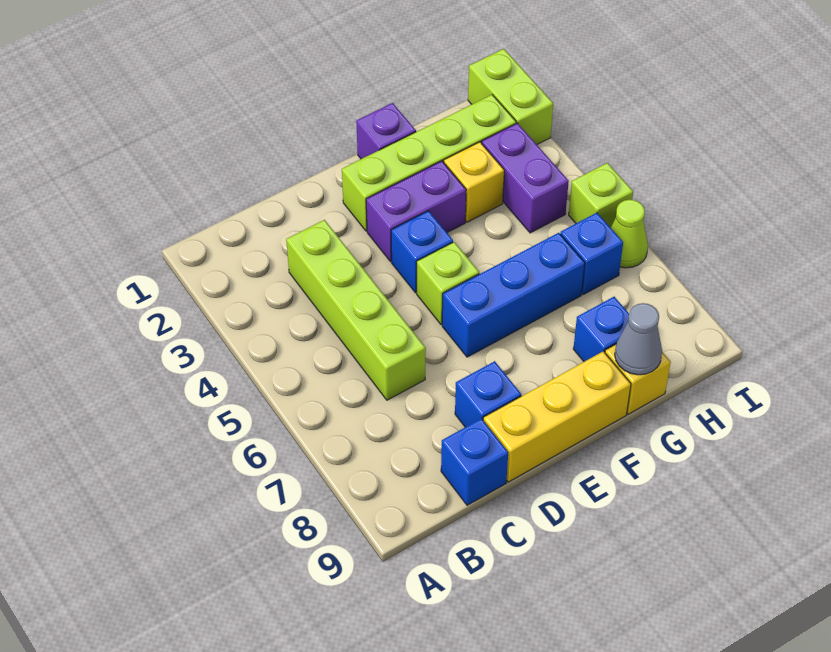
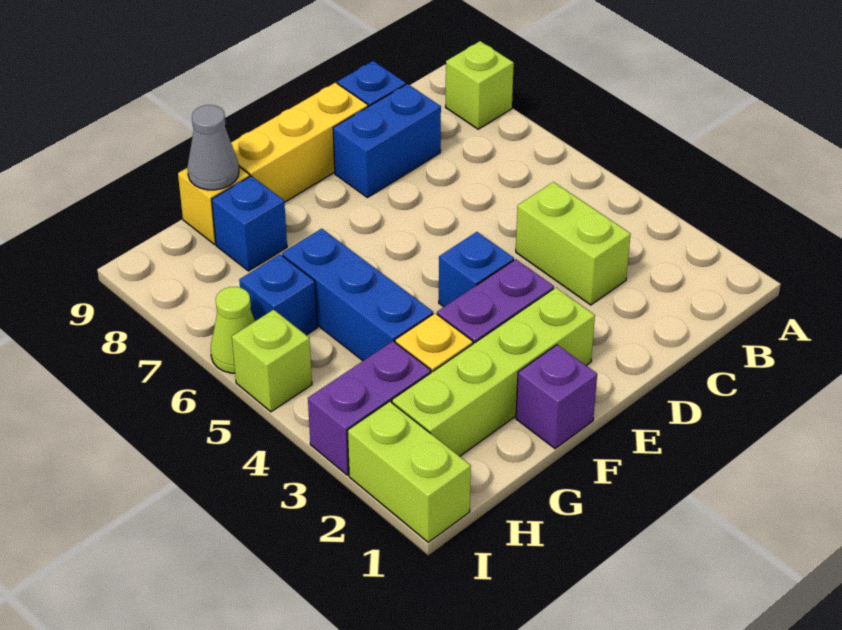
lime brick C3:C6 level 1 -> lime brick C3:C4 level 1
blue brick D8 level 1 -> blue brick C8:D8 level 1
lime brick E5 level 1 -> lime brick A8 level 1
blue brick E6:G6 level 1 -> blue brick G4:G6 level 1
purple brick H3:H4 level 1 -> purple brick H3:I3 level 1

